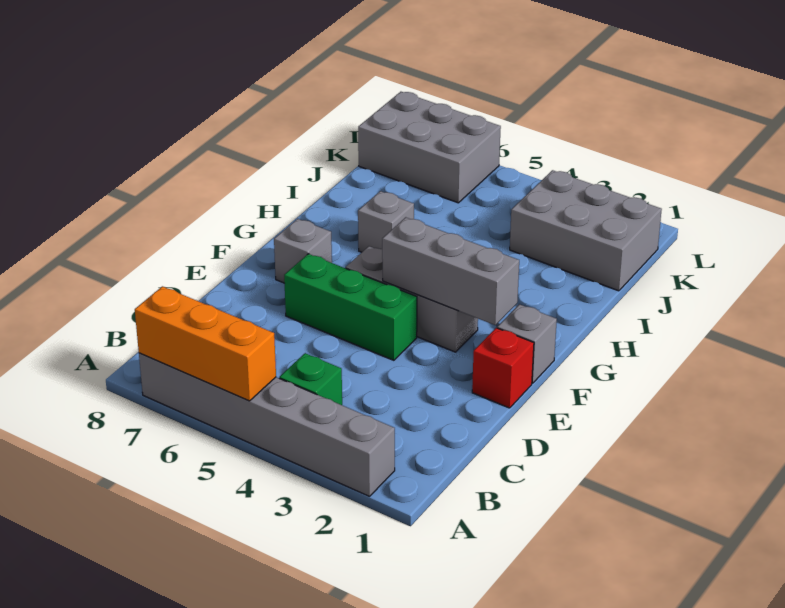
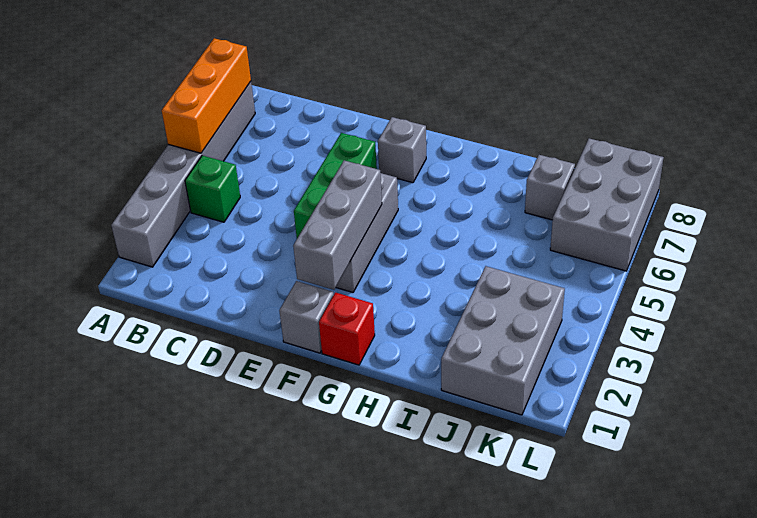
red brick E1 level 1 -> red brick G1 level 1
grey brick H6 level 1 -> grey brick J7 level 1

